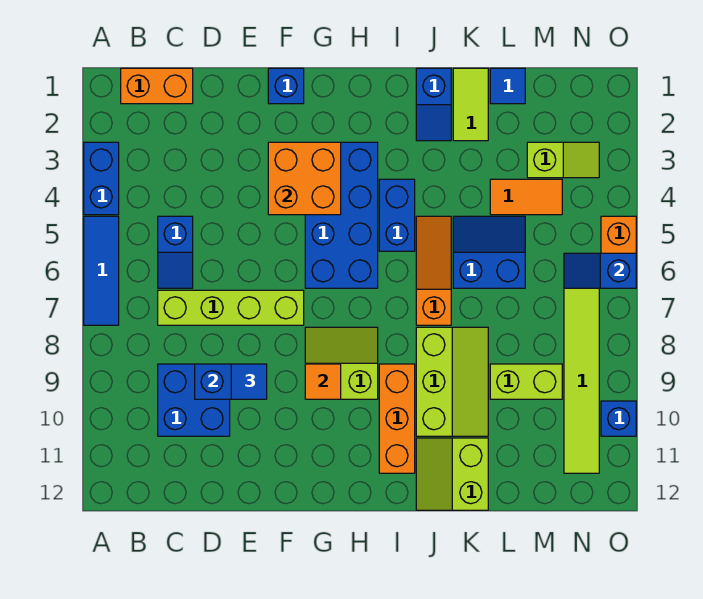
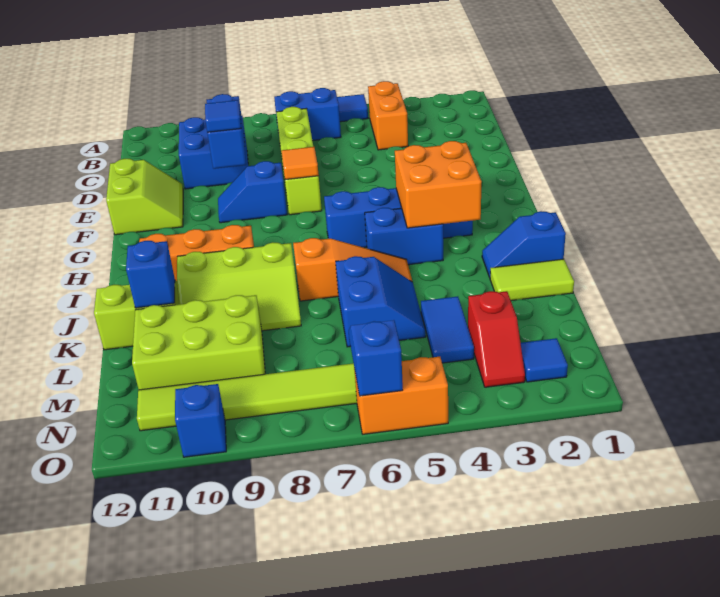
blue brick A3:A4 level 1 -> blue brick B6:B7 level 1
orange brick B1:C1 level 1 -> orange brick B4:C4 level 1
blue slope C5:C6 level 1 top 5 -> blue slope F8:F9 level 1 top 8
blue brick F1 level 1 -> blue brick K11 level 2
orange brick F3:G4 level 2 -> orange brick H3:I4 level 2
blue brick G3:H6 level 1 -> blue brick H3:H6 level 1
lime slope G8:H9 level 1 top 9 -> lime slope E11:F12 level 1 top 12
orange tile G9 level 2 -> orange tile F7 level 2
blue tile L1 level 1 -> blue tile N2 level 1
orange tile L4:M4 level 1 -> blue tile L4:M4 level 1
lime brick L9:M9 level 1 -> lime brick L9:M11 level 1
lime slope M3:N3 level 1 top M -> red slope M3:N3 level 1 top M

